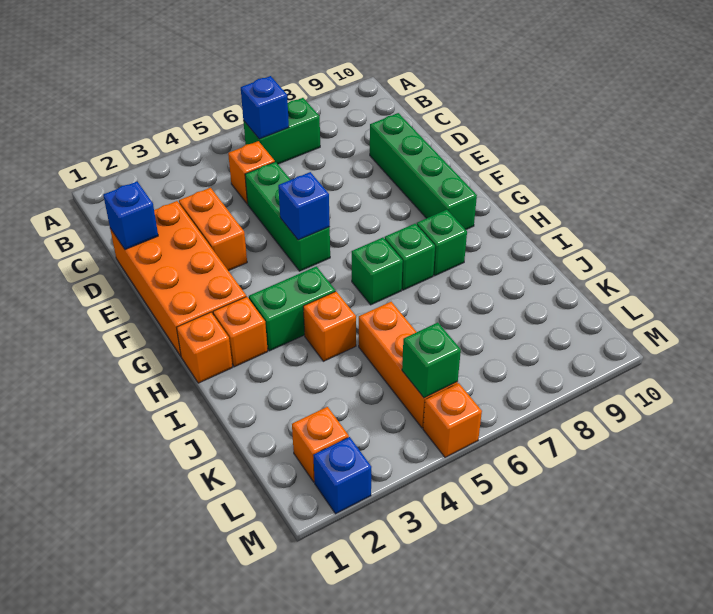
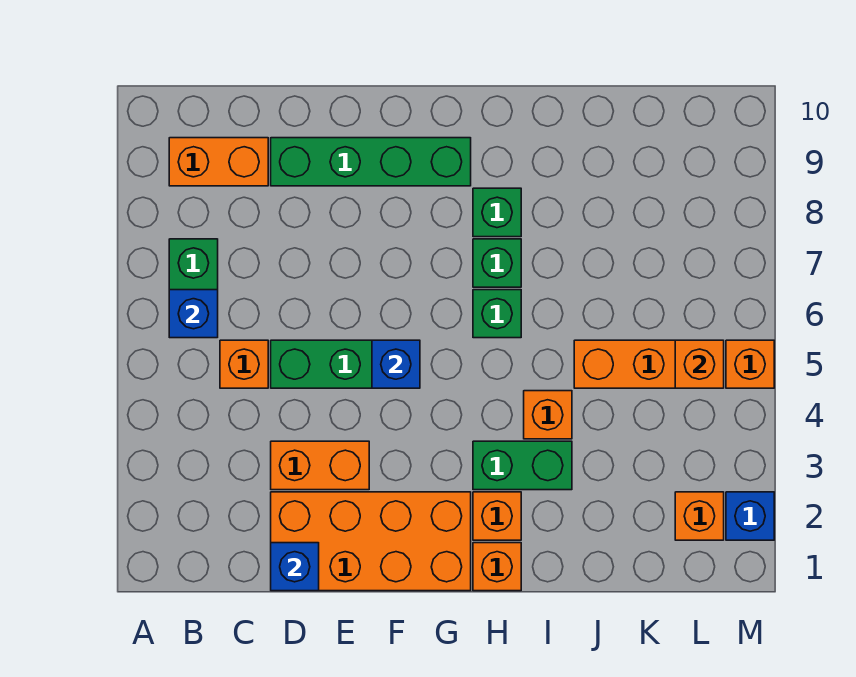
none -> orange brick B9:C9 level 1
green brick H3:H4 level 1 -> green brick H3:I3 level 1
green brick L5 level 2 -> orange brick L5 level 2

